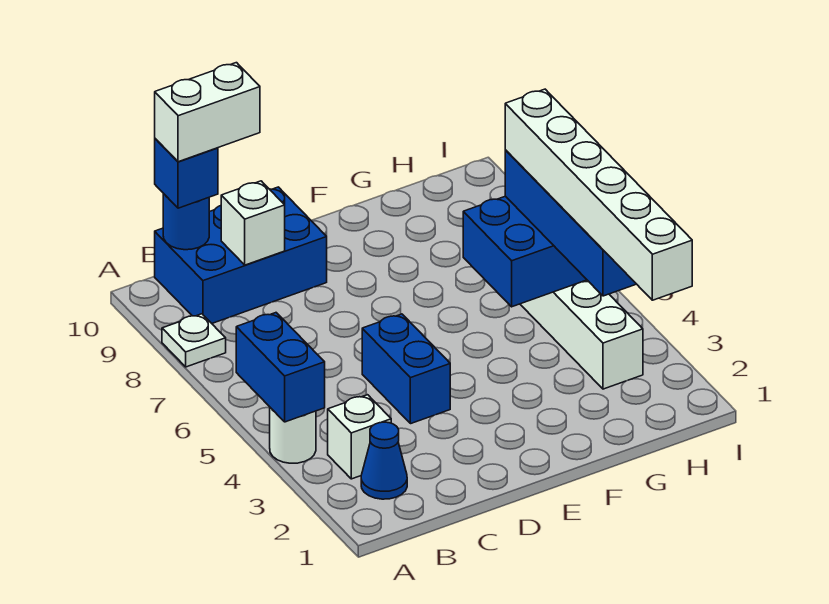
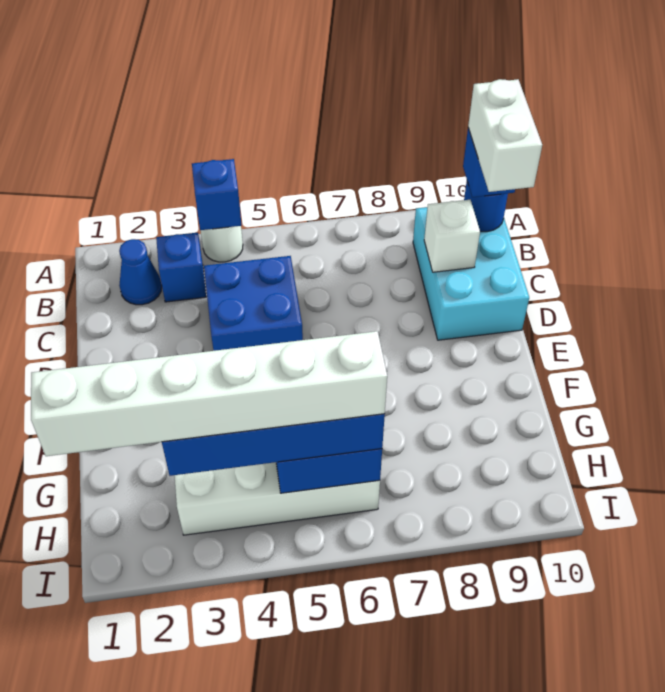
blue brick A4:A5 level 2 -> blue brick A4 level 2
white plate A8 level 1 -> none
white brick B3 level 1 -> blue brick B3 level 1
blue brick B9:D10 level 1 -> cyan brick B9:D10 level 1
blue brick D4:D5 level 1 -> blue brick C4:D5 level 1

